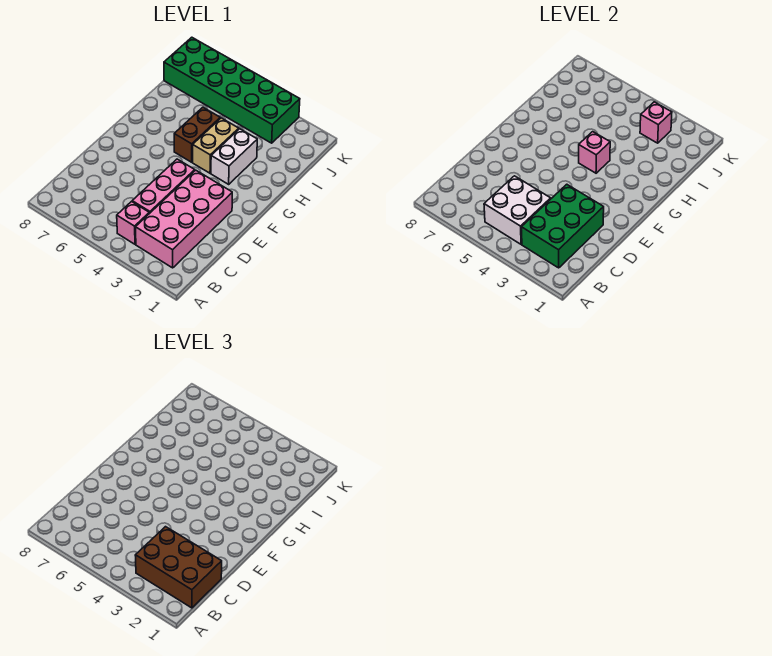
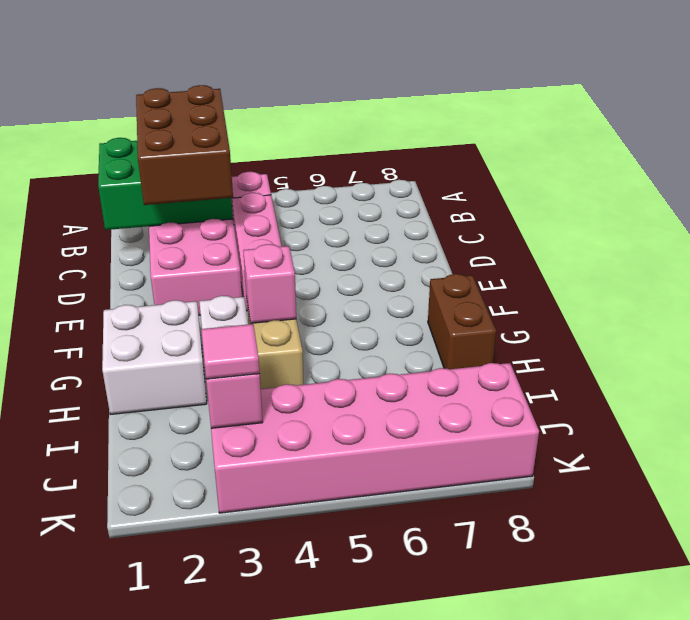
brown brick B1:C3 level 3 -> brown brick B2:D3 level 3
green brick B2:D3 level 2 -> green brick B1:C3 level 2
white brick B4:C5 level 2 -> white brick G1:H2 level 1
brown brick G5:H5 level 1 -> brown brick G8:H8 level 1
green brick J3:K8 level 1 -> pink brick J3:K8 level 1
none -> pink tile J3 level 3

